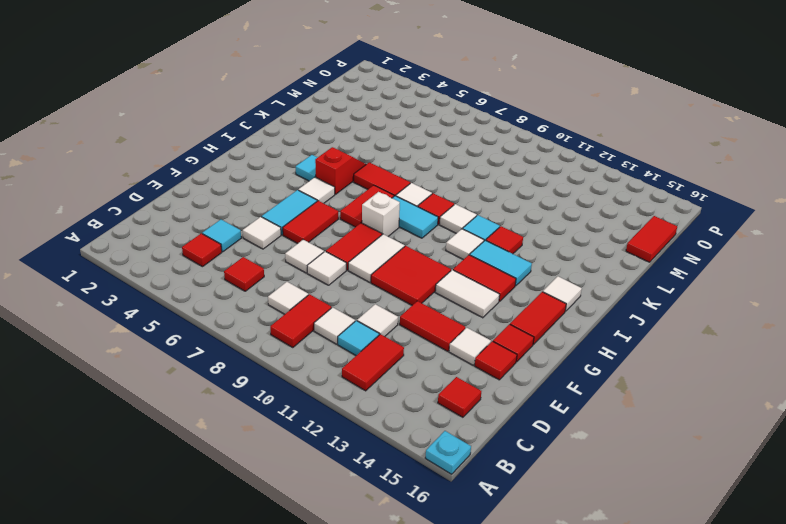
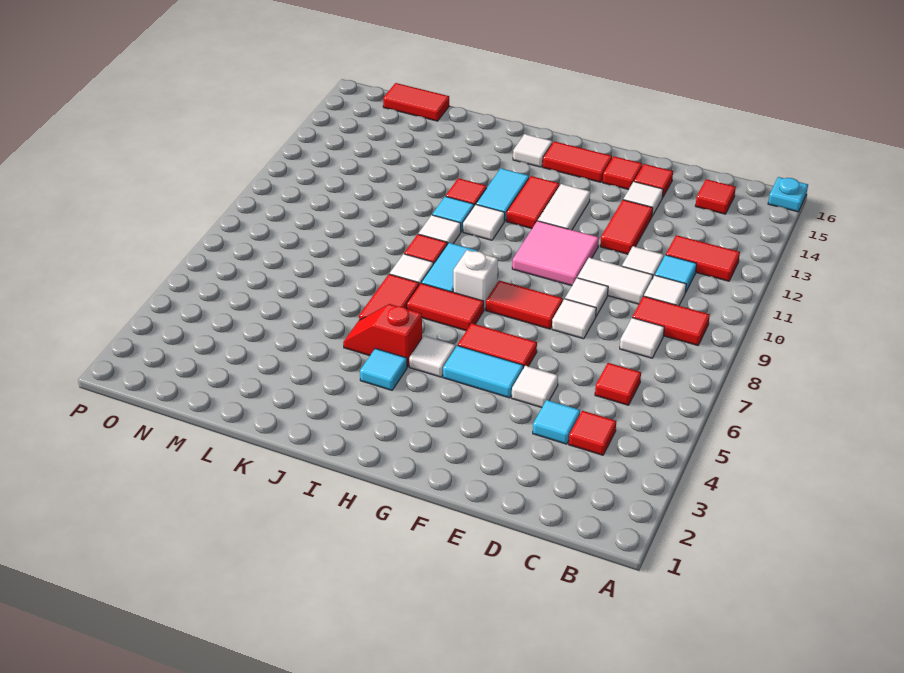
white tile E7 level 1 -> white tile E9 level 1
white tile F9:G9 level 1 -> white tile D10:E10 level 1
red tile F10:G11 level 1 -> pink tile F10:G11 level 1

